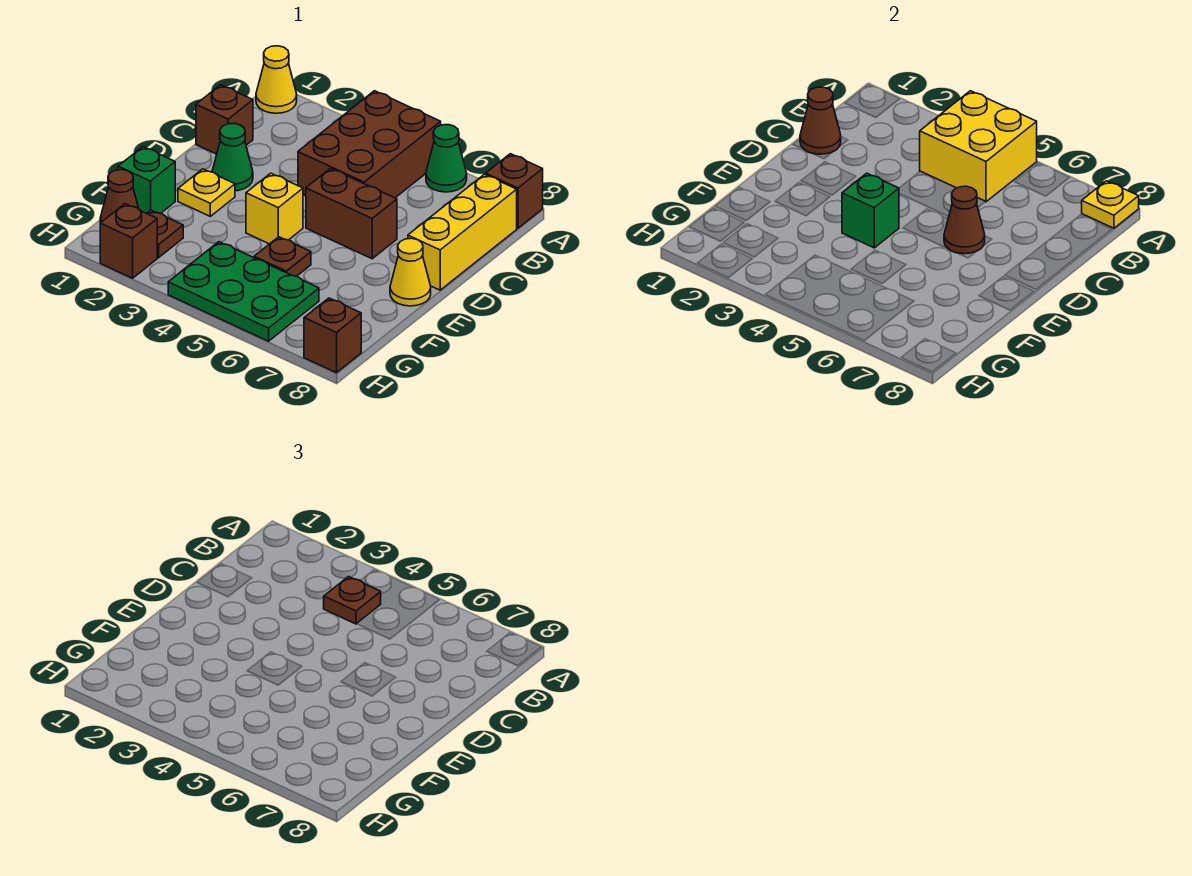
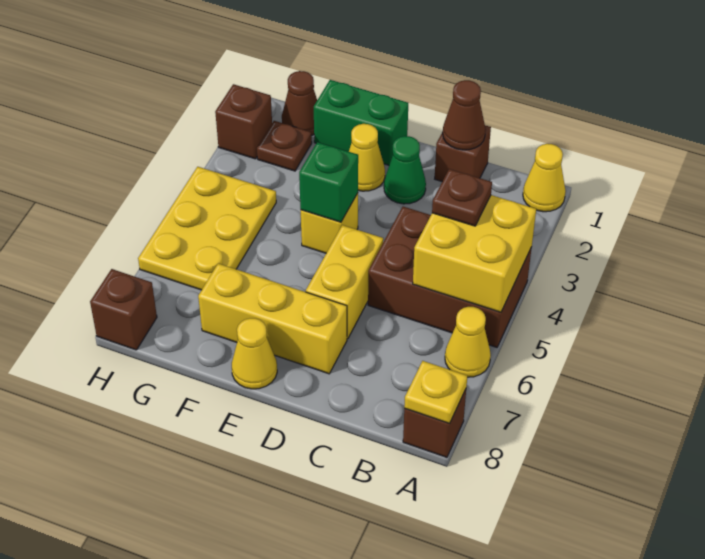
green cone A6 level 1 -> yellow cone A6 level 1
yellow brick B8:D8 level 1 -> yellow brick D7:F7 level 1
brown brick D5:D6 level 1 -> yellow brick D5:D6 level 1
brown cone D6 level 2 -> none
yellow plate E2 level 1 -> yellow cone E2 level 1
green brick F1 level 1 -> green brick E1:F1 level 1
brown plate F5 level 1 -> none
green plate G4:H6 level 1 -> yellow plate G4:H6 level 1

